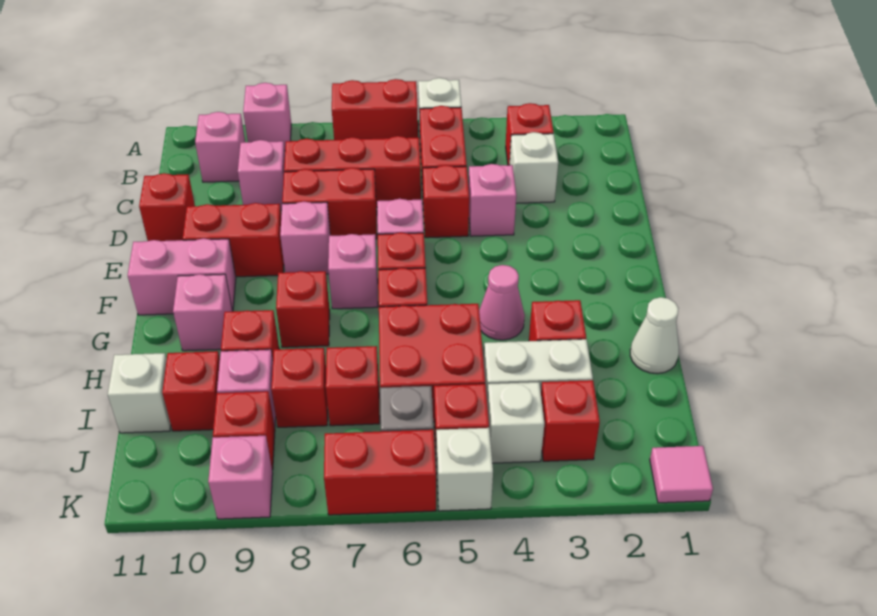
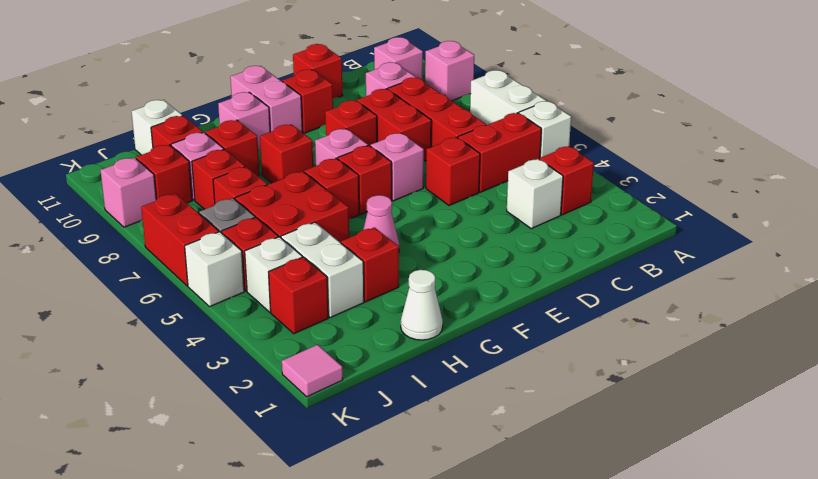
red brick A6:A7 level 1 -> white brick A6:A7 level 1
pink brick D4 level 1 -> none
pink brick E8 level 1 -> red brick E8 level 1
red brick E9:E10 level 1 -> red brick E10 level 1

